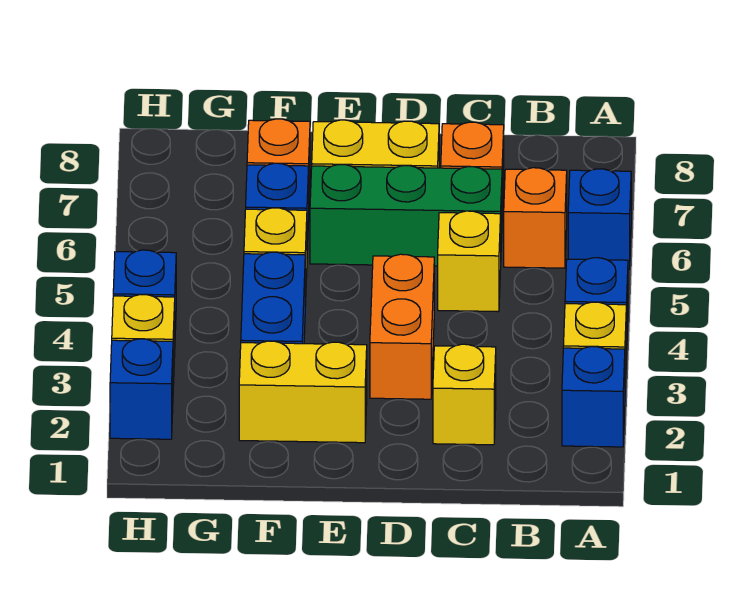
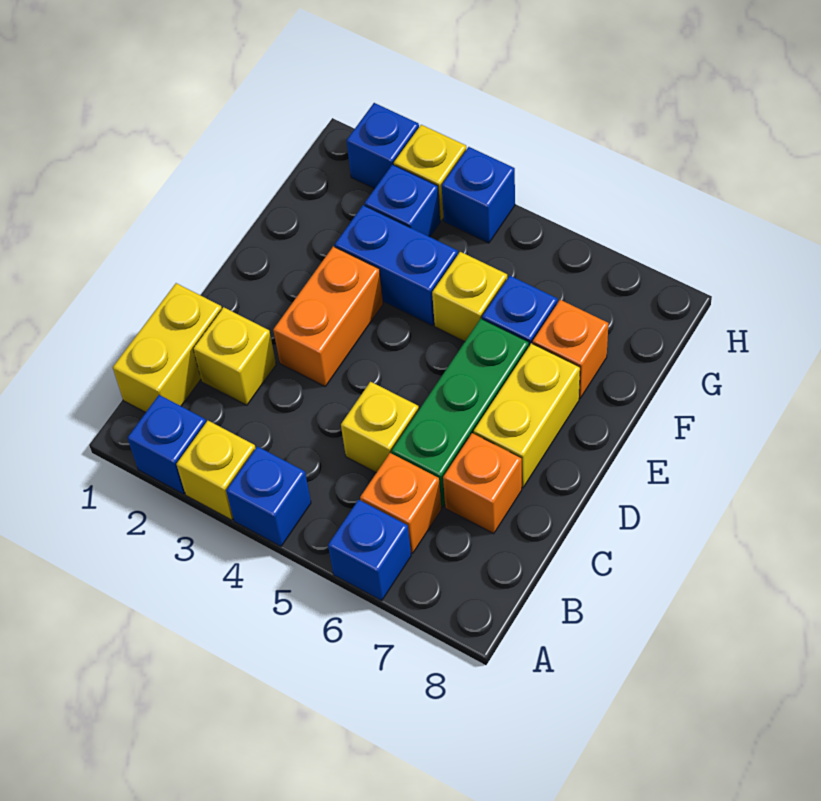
orange brick D3:D4 level 1 -> orange brick D3:E3 level 1
yellow brick E2:F2 level 1 -> yellow brick B1:C1 level 1
none -> blue brick G3 level 1

